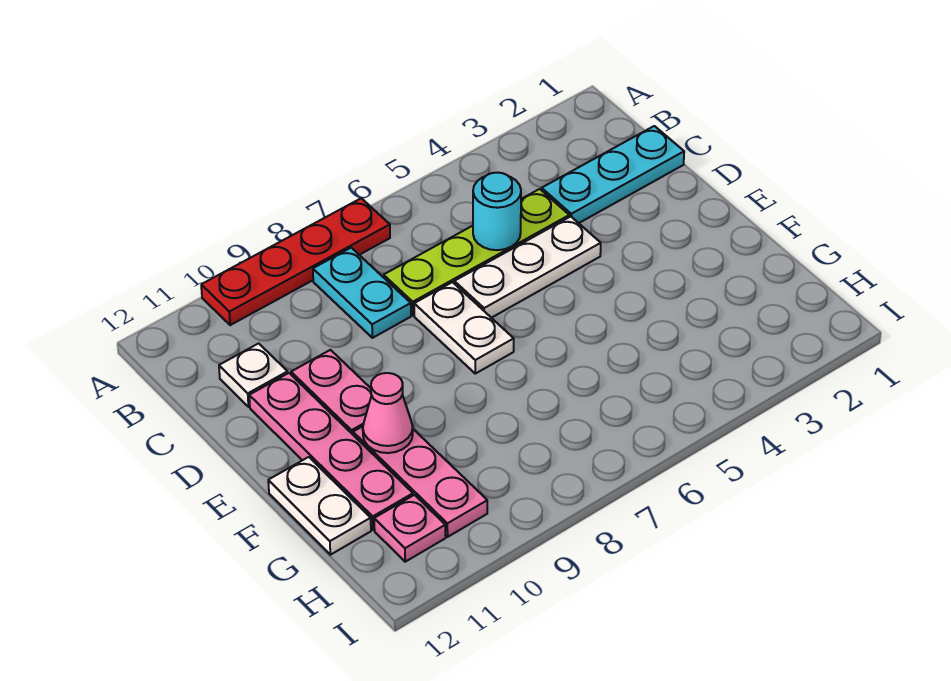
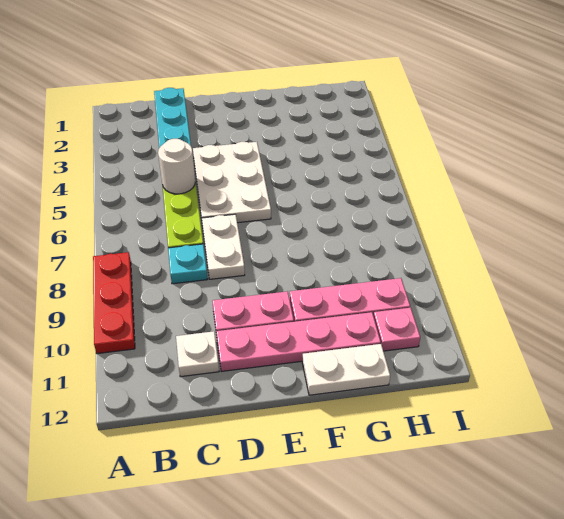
red plate A7:A10 level 1 -> red plate A8:A10 level 1
cyan plate B8:C8 level 1 -> cyan plate C8 level 1
cyan round brick C5 level 2 -> white round brick C5 level 2
white plate D4:D6 level 1 -> white plate D4:E6 level 1
white plate D7:E7 level 1 -> white plate D7:D8 level 1
pink cone F10 level 2 -> none

